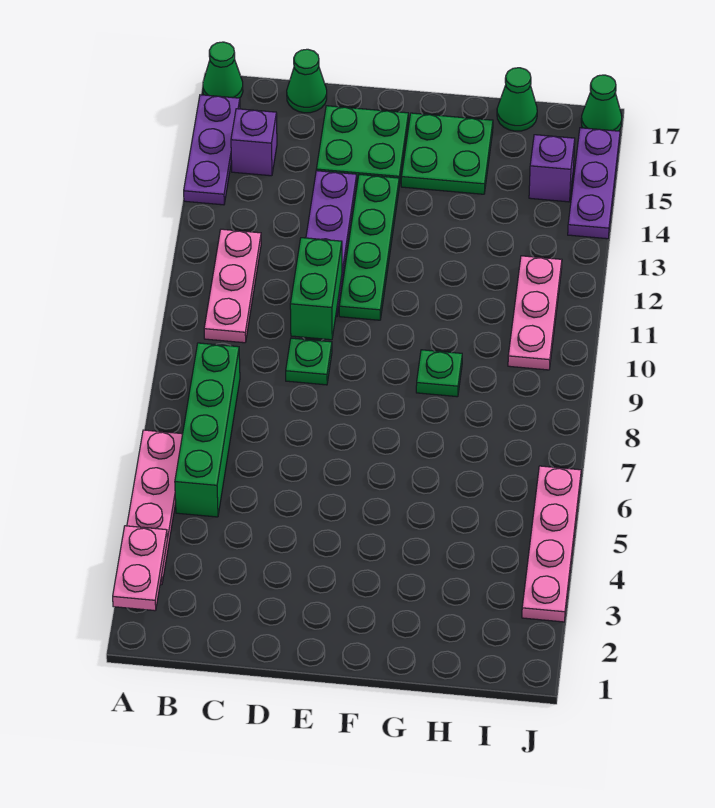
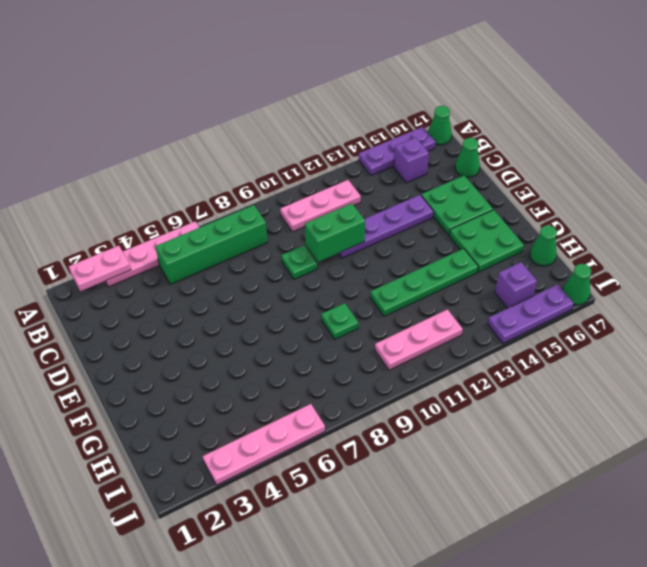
green plate E11:E14 level 1 -> green plate G11:G14 level 1

